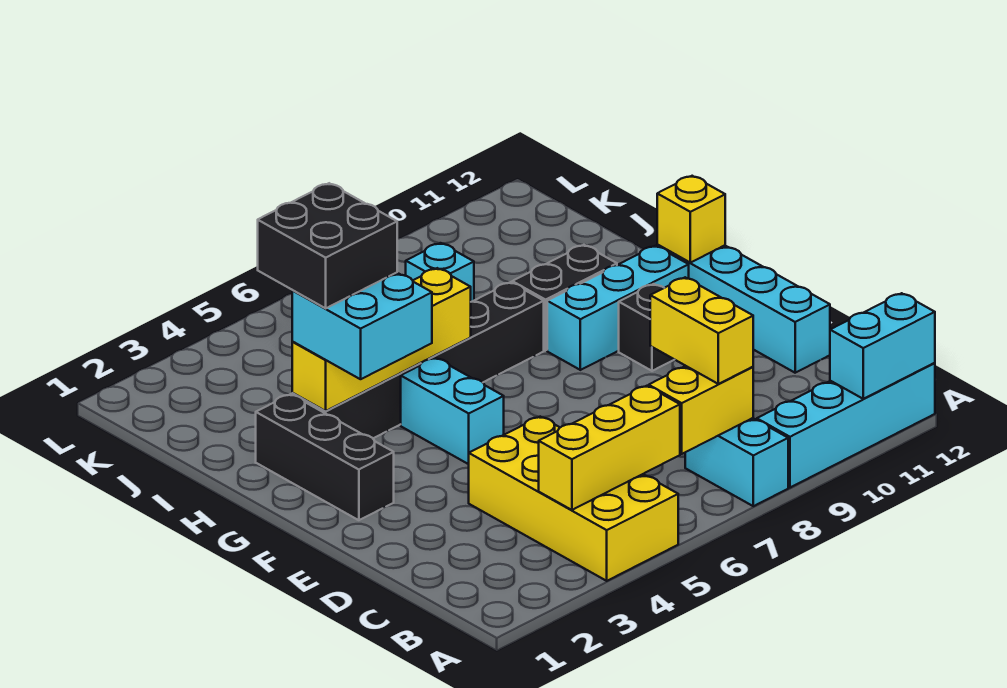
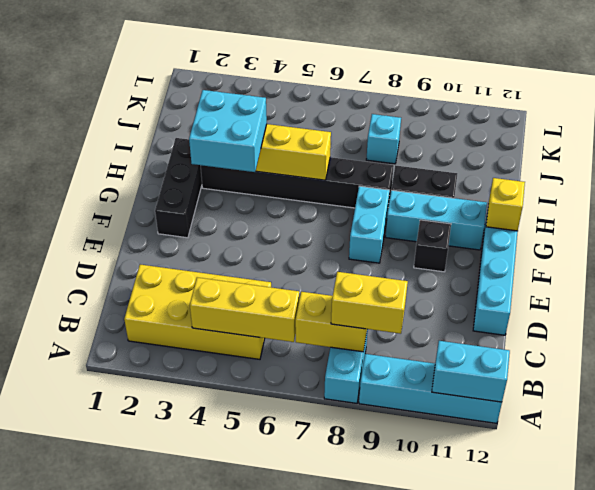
yellow brick A4:D5 level 1 -> yellow brick B2:C5 level 1
yellow brick B8:C8 level 3 -> yellow brick B8:B9 level 3
cyan brick F5:G5 level 1 -> cyan brick F8:G8 level 1
black brick H3:I4 level 4 -> none

